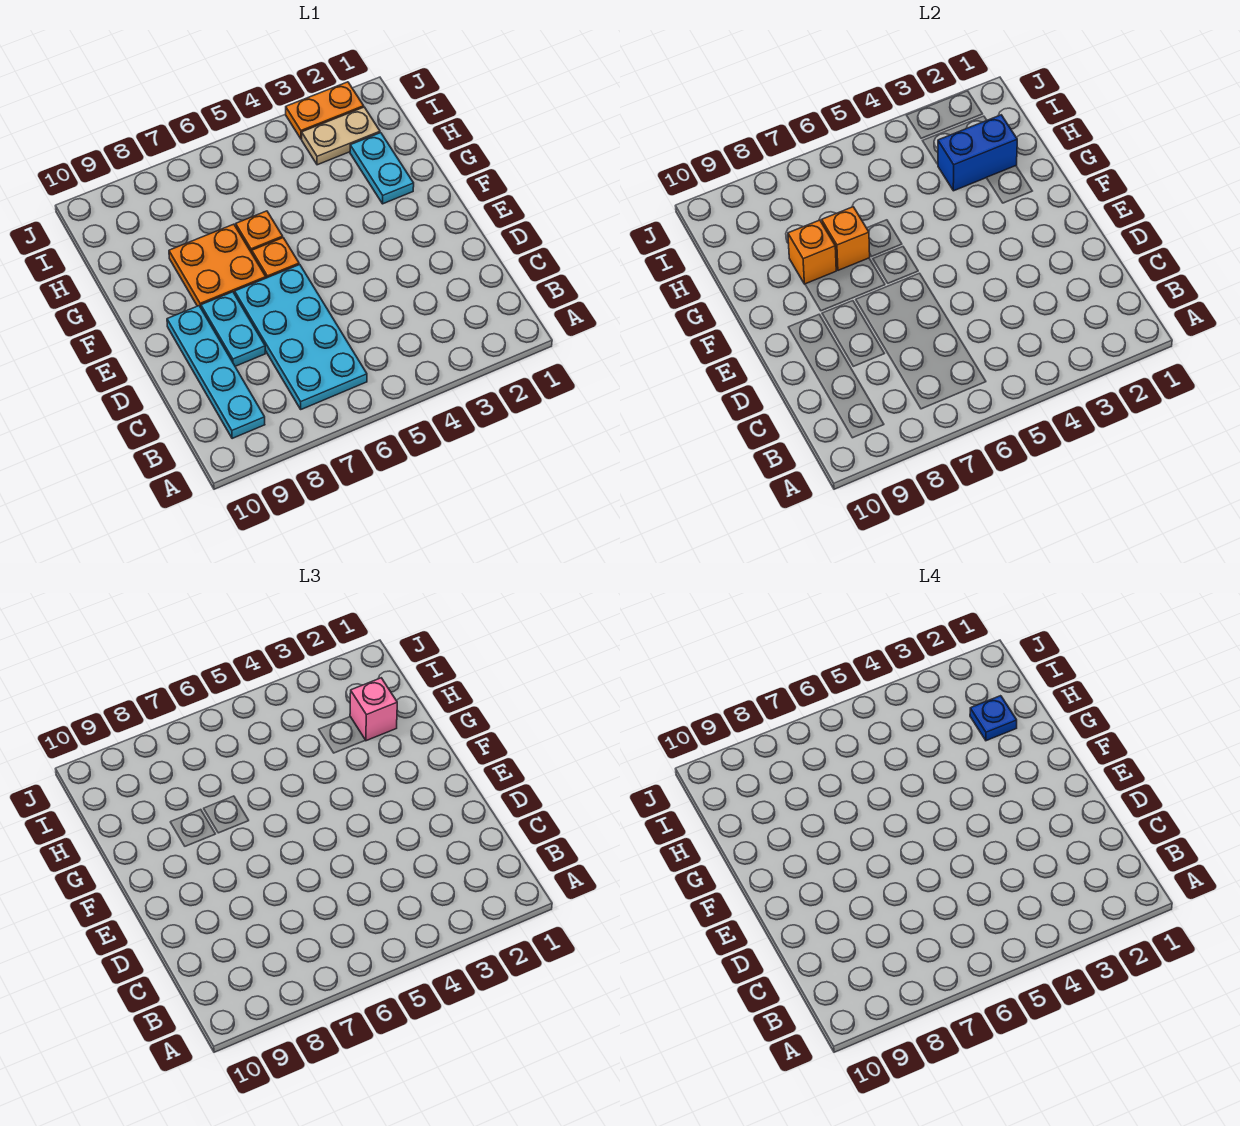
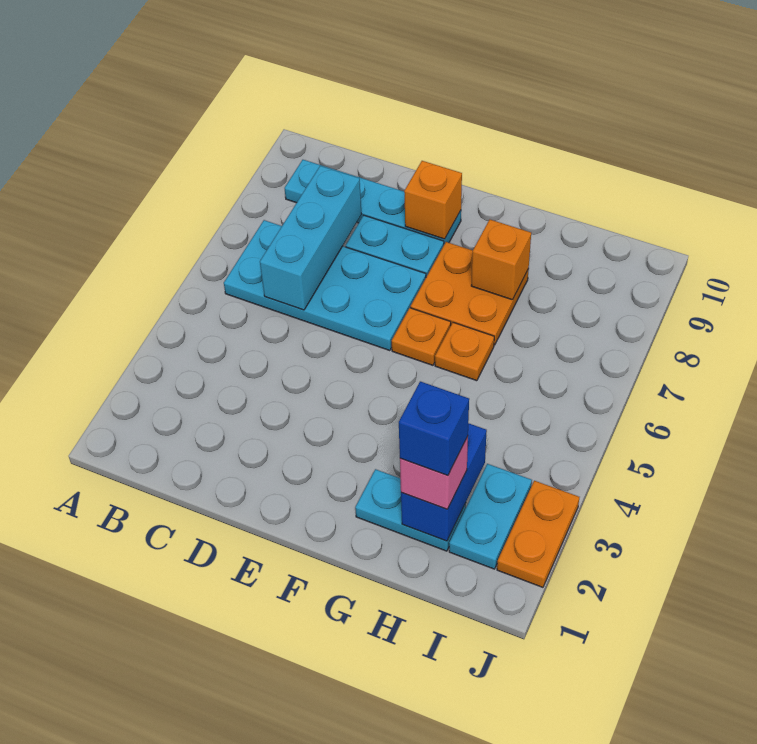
none -> cyan brick C6:C8 level 2
orange brick G7 level 2 -> orange brick E9 level 2
blue plate H2 level 4 -> blue brick H2 level 4
tan plate I2:I3 level 1 -> cyan plate I2:I3 level 1

